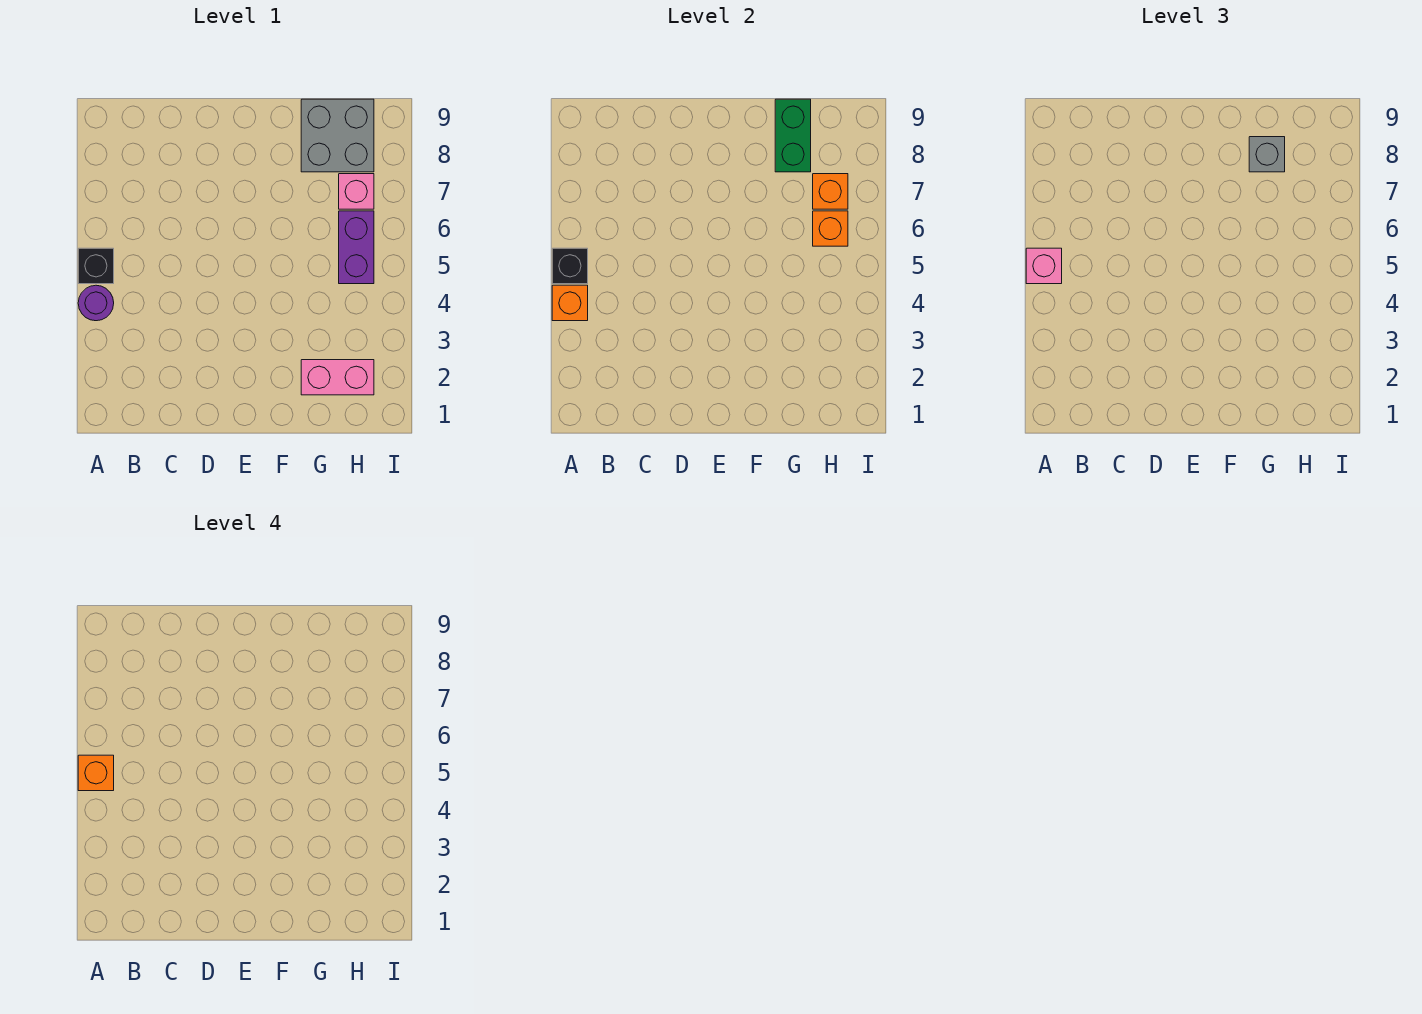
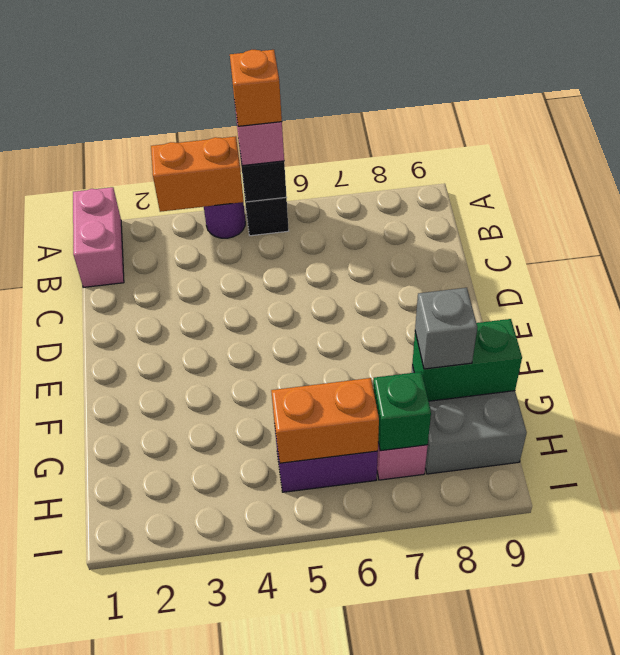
orange brick A4 level 2 -> orange brick A3:A4 level 2
pink brick G2:H2 level 1 -> pink brick A1:B1 level 1
orange brick H6 level 2 -> orange brick H5:H6 level 2
orange brick H7 level 2 -> green brick H7 level 2

